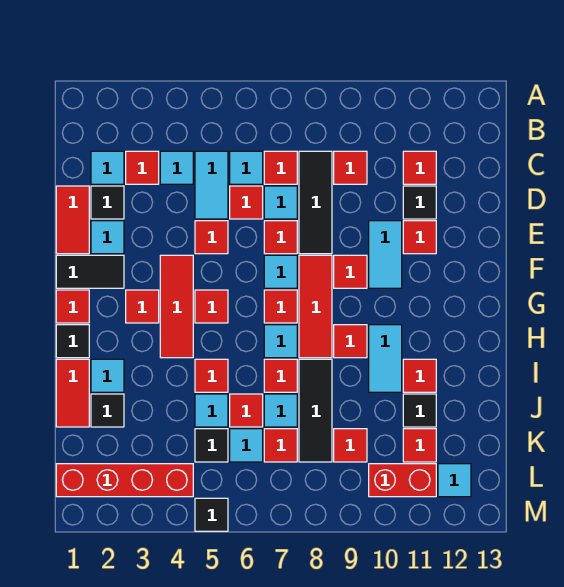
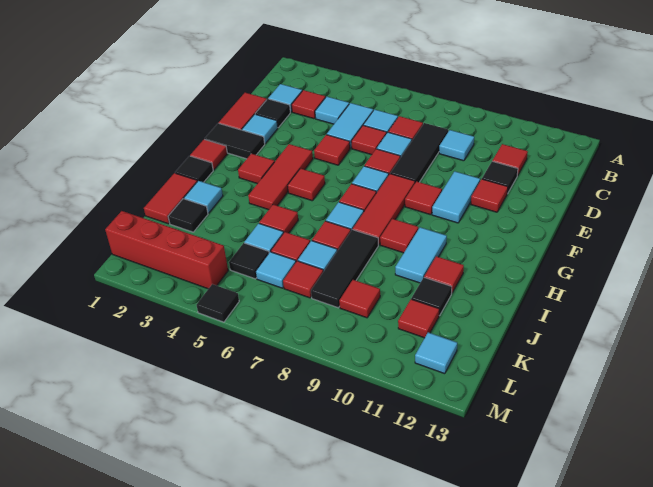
red tile C9 level 1 -> cyan tile C9 level 1
red brick L10:L11 level 1 -> none

